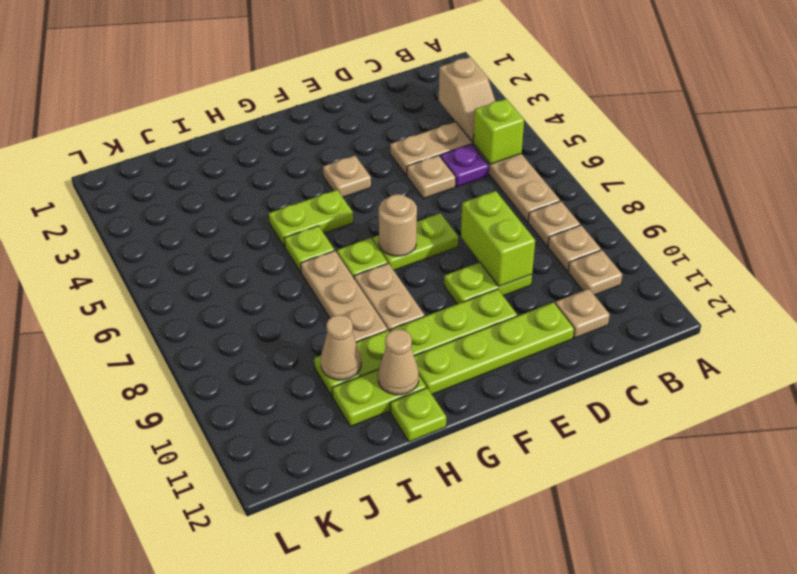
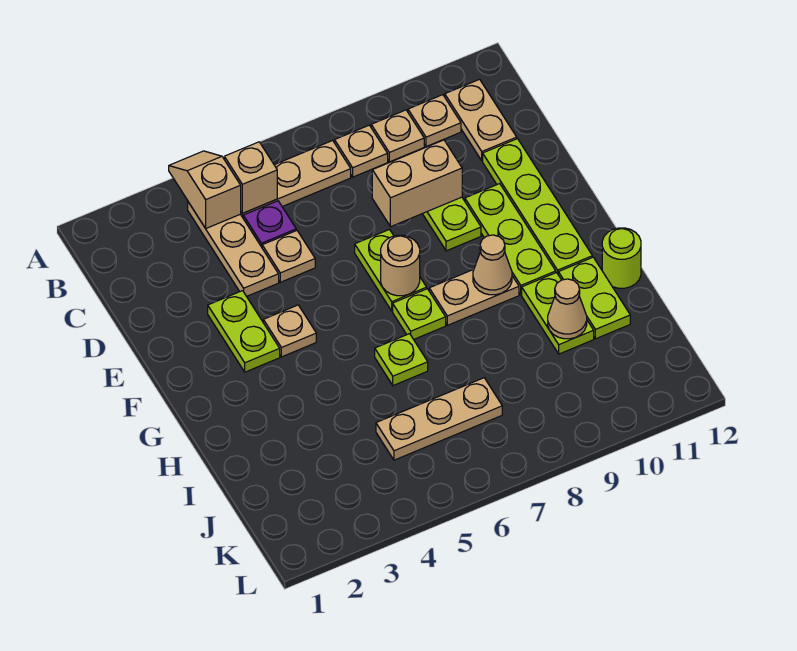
tan slope B3:B4 level 2 top 3 -> tan slope A4:B4 level 2 top B
lime brick B5 level 2 -> tan brick B5 level 2
tan plate C11 level 1 -> tan plate B11:C11 level 1
lime brick D8:D9 level 2 -> tan brick D8:D9 level 2
lime plate G5:H5 level 1 -> lime plate E3:F3 level 1
tan plate H7:H9 level 1 -> tan plate J5:J7 level 1
tan cone H11 level 2 -> tan cone G9 level 2
lime plate H12 level 1 -> lime round brick H12 level 1

